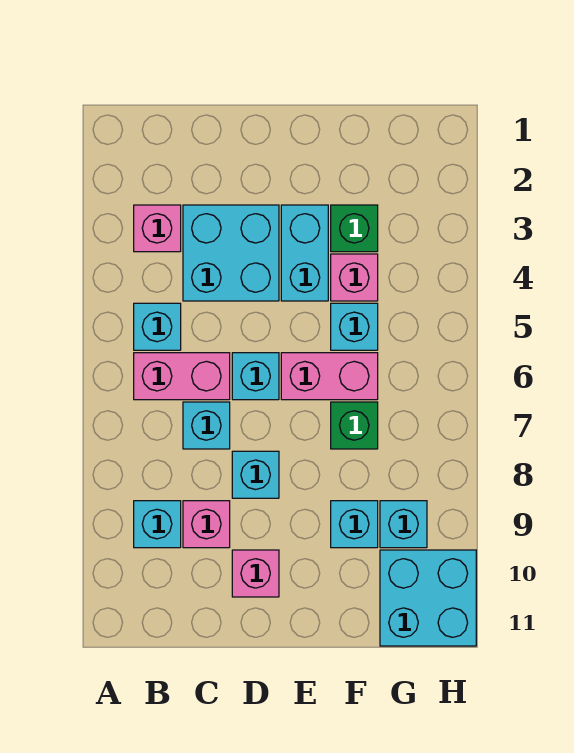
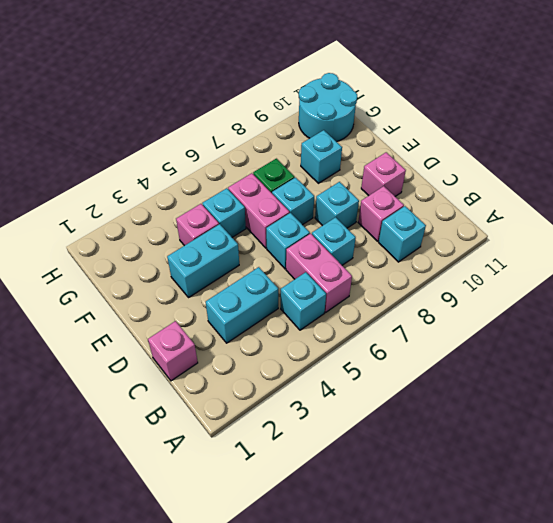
pink brick B3 level 1 -> pink brick C1 level 1
cyan brick C3:D4 level 1 -> cyan brick C3:C4 level 1
green brick F3 level 1 -> none
cyan brick G9 level 1 -> cyan brick E7 level 1
cyan brick G10:H11 level 1 -> cyan round brick G10:H11 level 1

